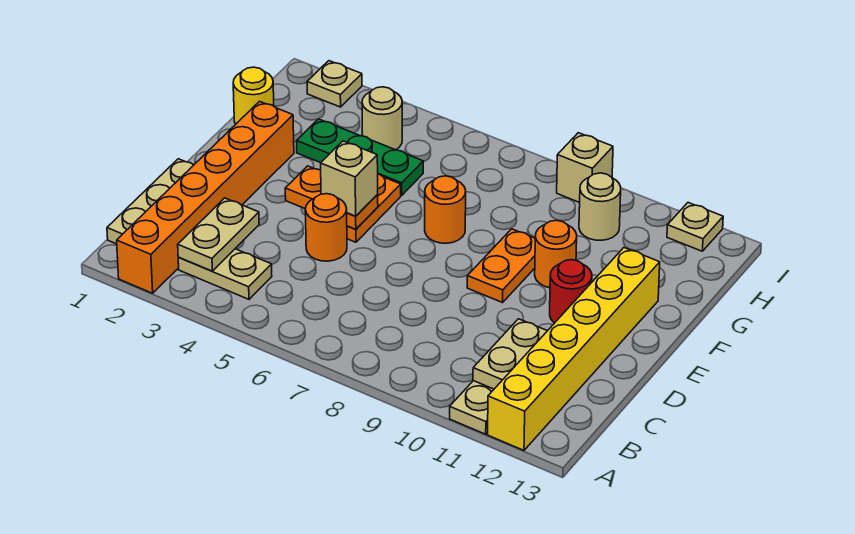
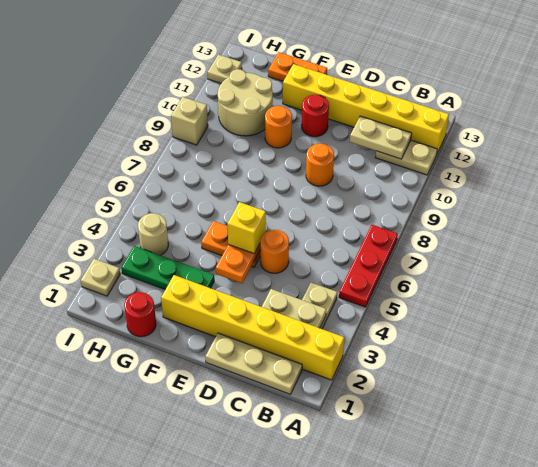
orange brick A2:F2 level 1 -> yellow brick A2:F2 level 1
none -> red plate A5:A7 level 1
tan brick E5 level 3 -> yellow brick E5 level 3
orange plate E9:F9 level 1 -> orange plate F13:G13 level 1
orange round brick F7 level 1 -> orange round brick D9 level 1
yellow round brick G1 level 1 -> red round brick G1 level 1
green plate G3:G5 level 1 -> green plate F3:H3 level 1
tan round brick H10 level 1 -> tan round brick G10:H11 level 1

